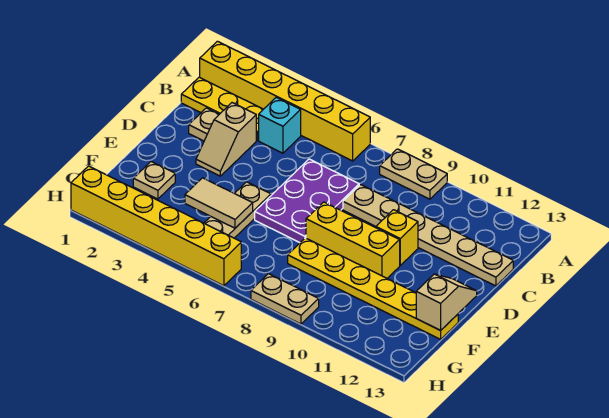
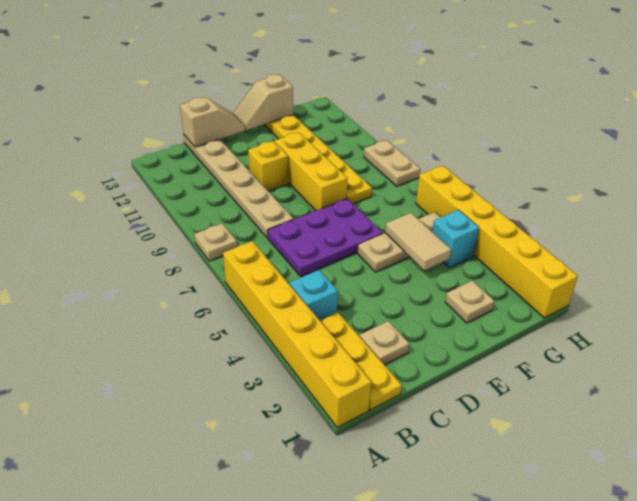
tan plate A8:A9 level 1 -> tan plate A8 level 1
tan slope C3:D3 level 1 top C -> tan slope C13:D13 level 2 top C
none -> cyan brick G4 level 1

